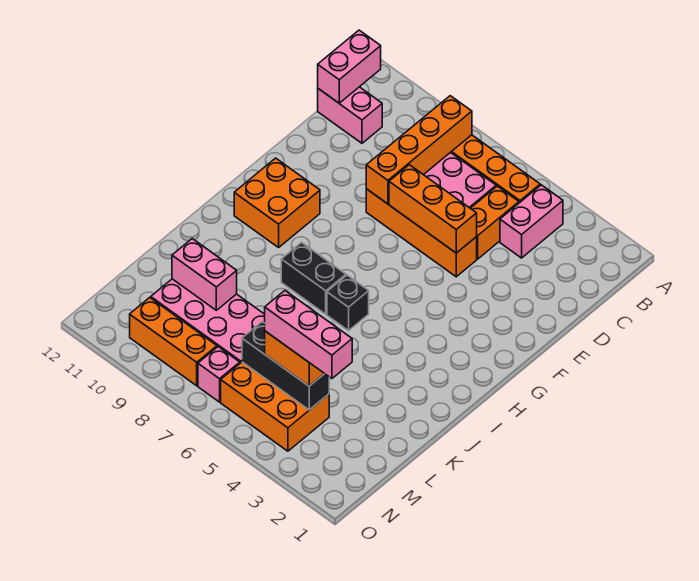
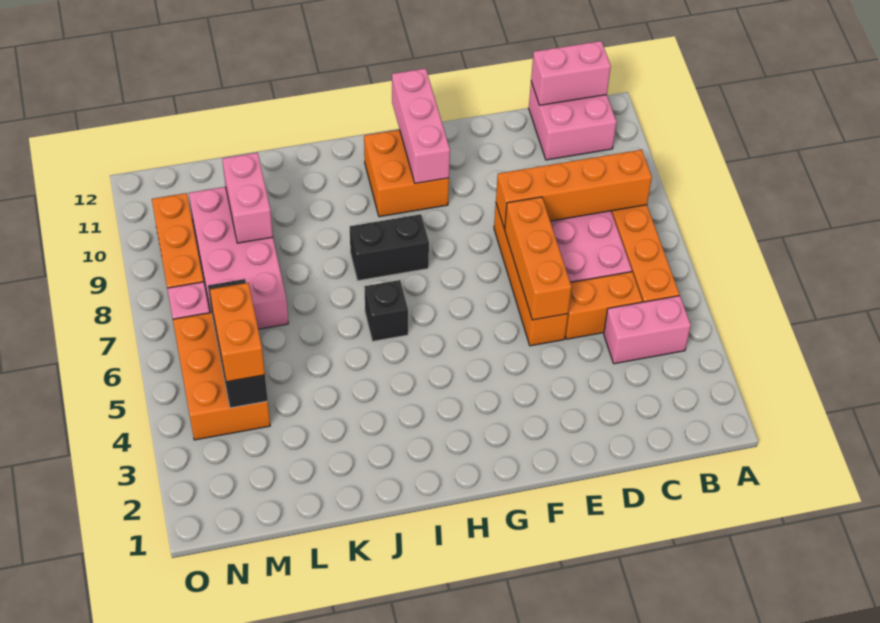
pink brick C11:C12 level 1 -> pink brick B11:C12 level 1
black brick I7:I8 level 1 -> black brick H8:I8 level 1
pink brick M3:M5 level 4 -> pink brick G10:G12 level 2

